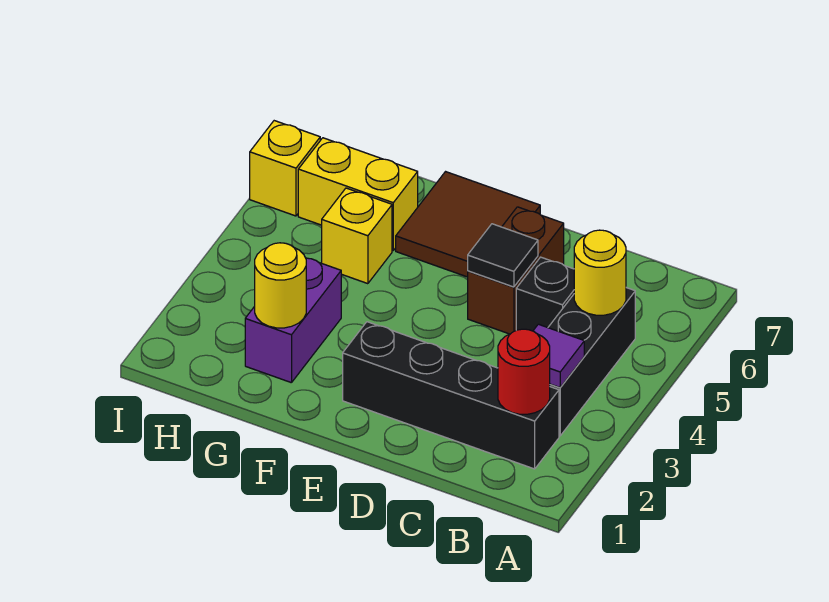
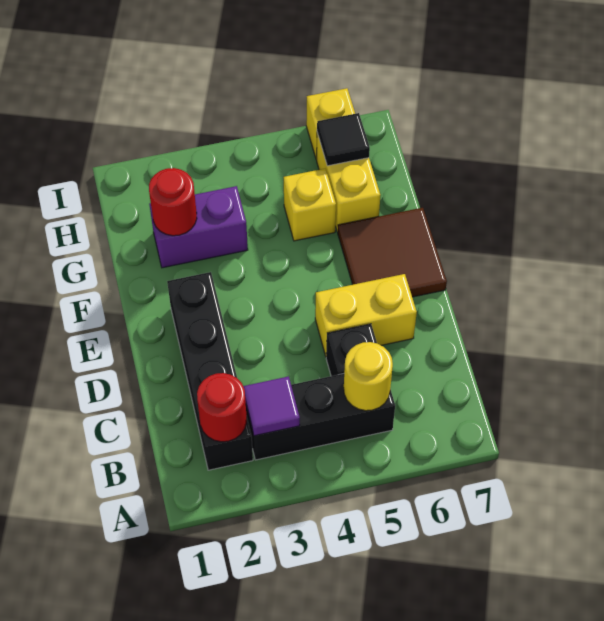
brown brick D5:D6 level 1 -> yellow brick D5:D6 level 1
black tile D5 level 2 -> black tile H6 level 2
yellow round brick G2 level 2 -> red round brick G2 level 2

